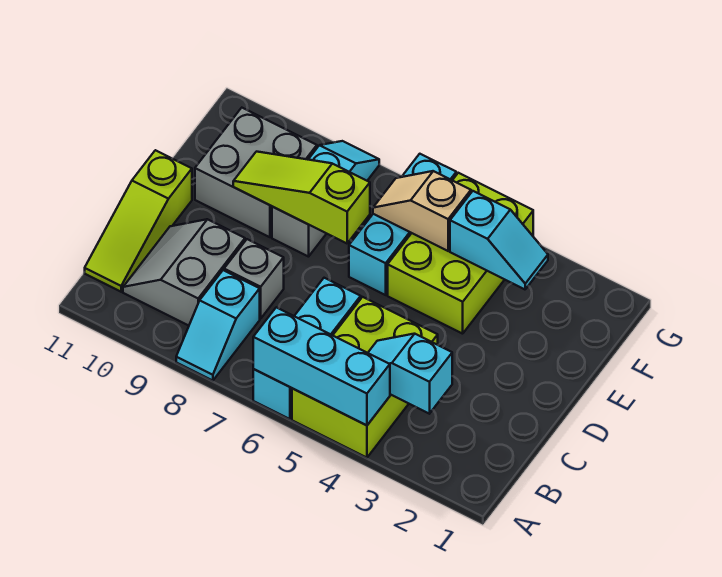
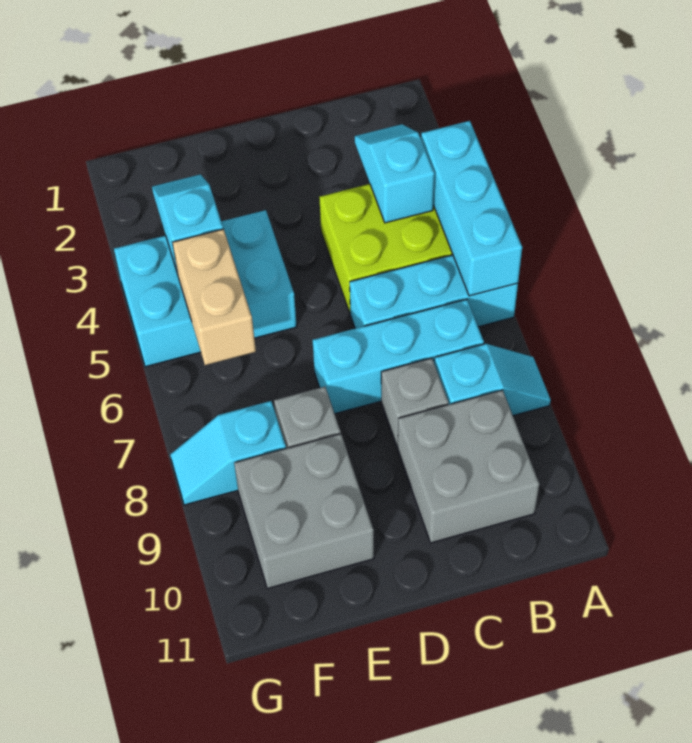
cyan slope B3:B4 level 2 top 3 -> cyan slope B3:B4 level 2 top 4
grey slope B9:C10 level 1 top 9 -> grey brick B9:C10 level 1
lime slope B11:D11 level 1 top D -> none
lime brick E4:G5 level 1 -> cyan brick E4:G5 level 1
cyan brick E6:G6 level 1 -> cyan brick B7:D7 level 1
lime slope E7:E9 level 2 top 7 -> none
tan slope F5:F6 level 2 top 5 -> tan brick F5:F6 level 2

